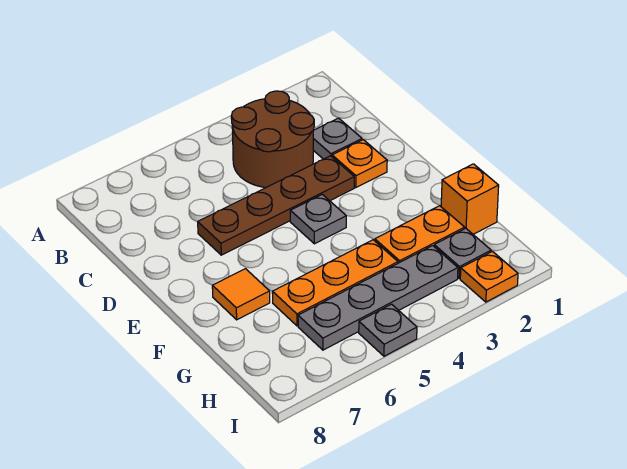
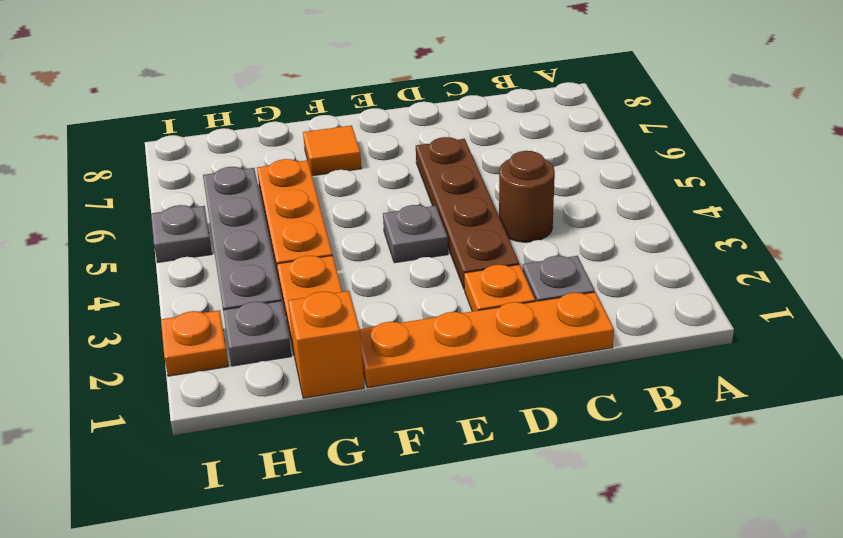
brown round brick B3:C4 level 1 -> brown round brick C4 level 1
none -> orange plate C1:F1 level 1

